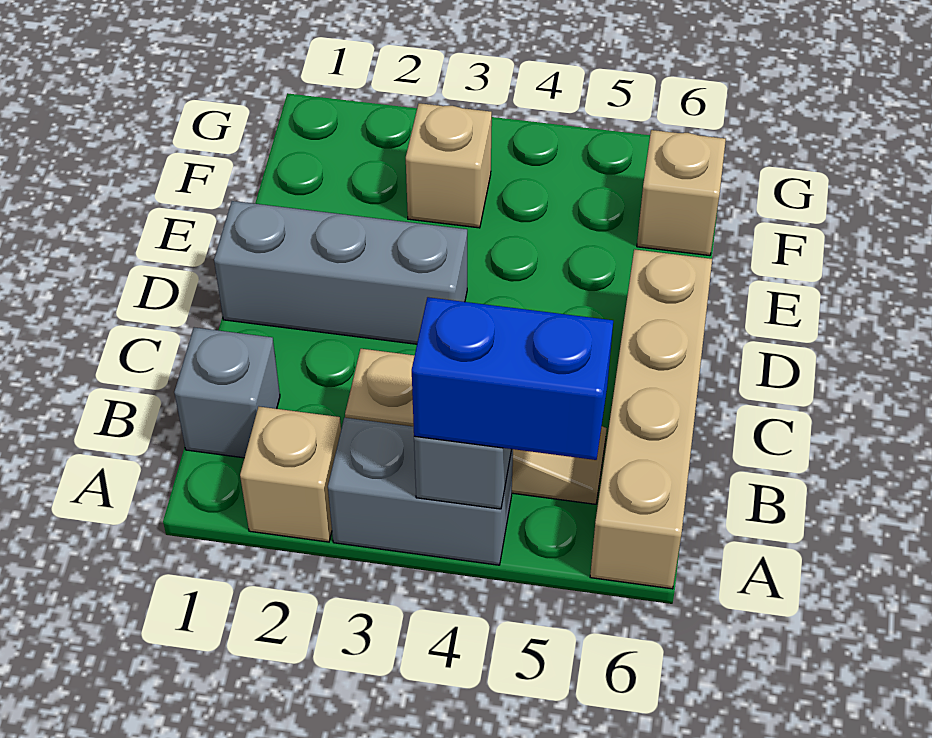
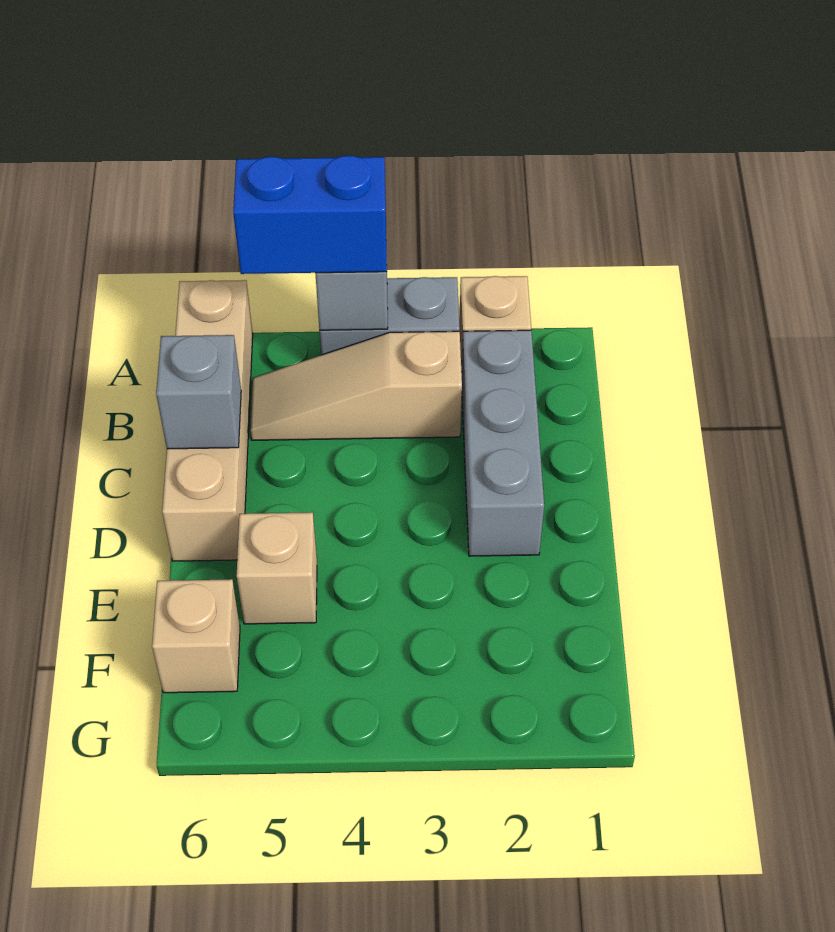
grey brick B1 level 1 -> grey brick C6 level 2
grey brick D1:D3 level 1 -> grey brick B2:D2 level 1
tan brick F3 level 1 -> tan brick E5 level 1

